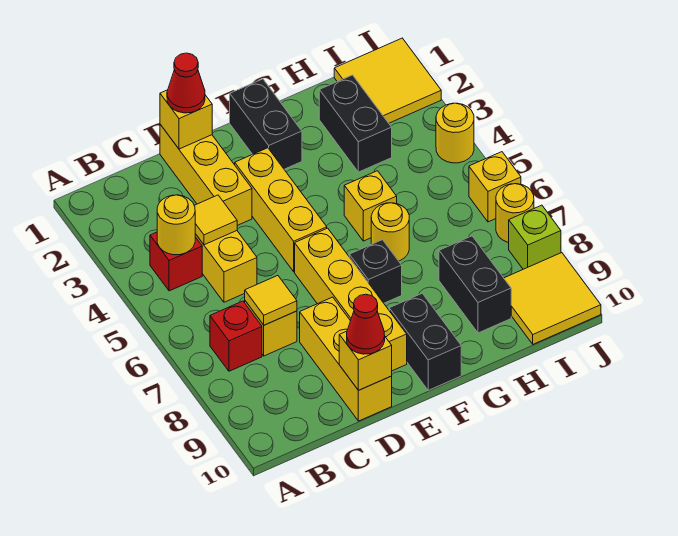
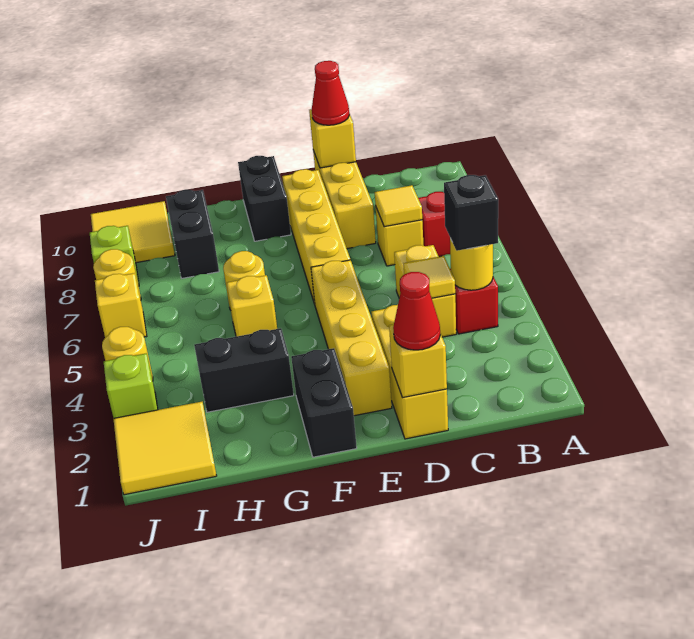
yellow brick E3:E5 level 1 -> yellow brick E2:E5 level 1
black brick F7 level 1 -> black brick B4 level 3
black brick H2:H3 level 1 -> black brick G3:H3 level 1
none -> lime brick J3 level 1

